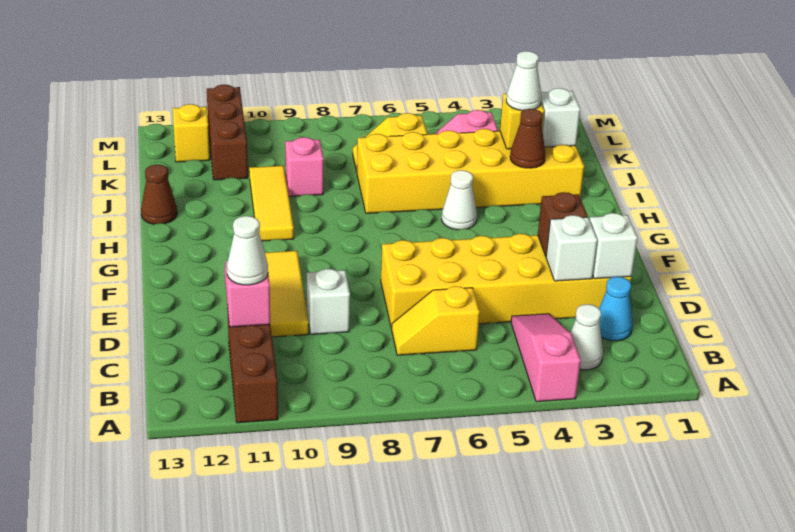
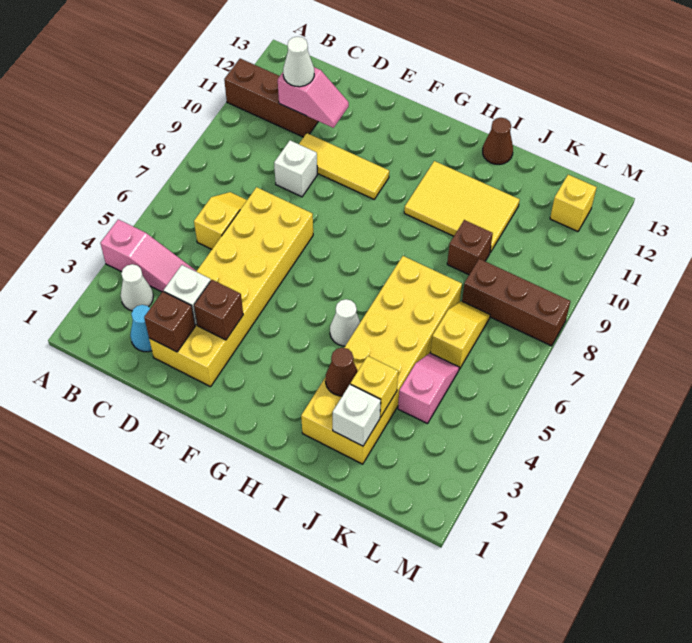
white brick D2 level 2 -> brown brick D2 level 2
yellow tile H10:J10 level 1 -> yellow tile H10:J11 level 1
white cone J3 level 3 -> none
pink brick J9 level 1 -> brown brick J9 level 1
brown brick K11:M11 level 1 -> brown brick K8:M8 level 1

